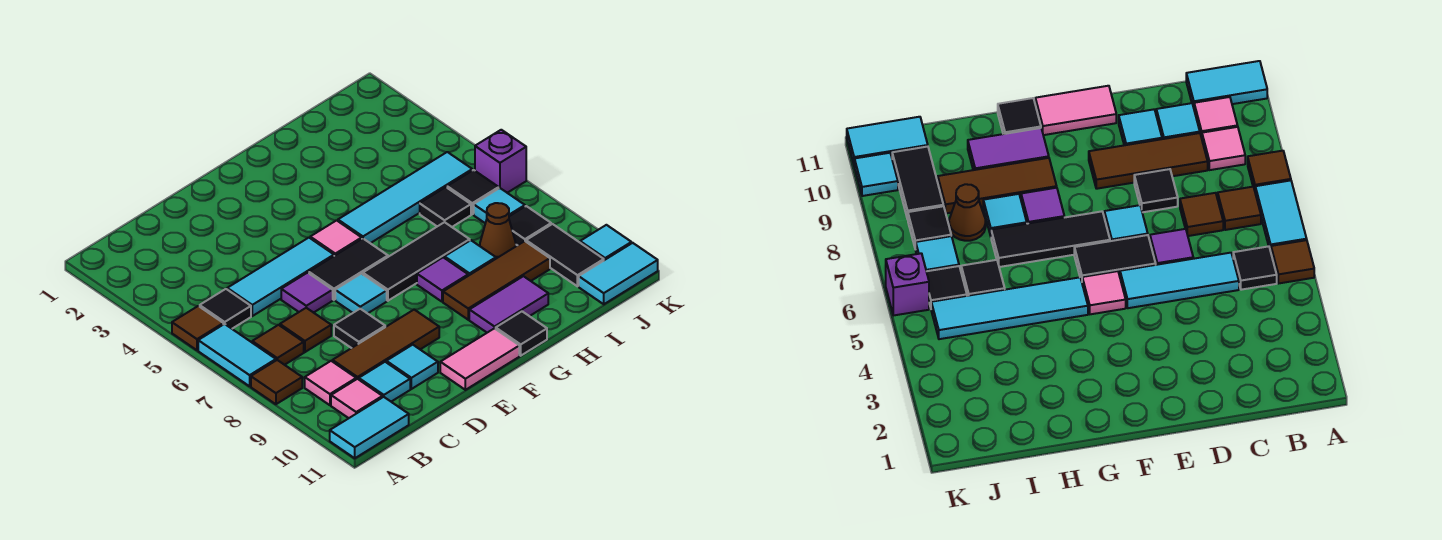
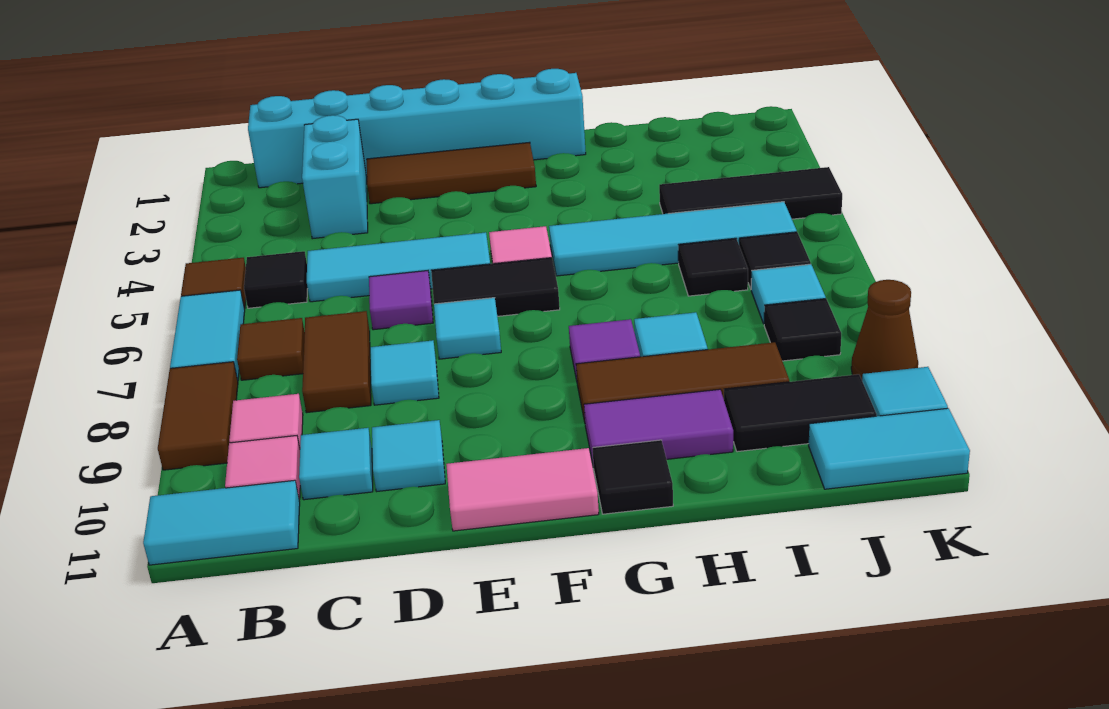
brown tile A8 level 1 -> brown tile A8:A9 level 1
none -> cyan brick B1:G1 level 1
none -> cyan brick C2:C3 level 1
brown tile C7 level 1 -> brown tile C7:C8 level 1
brown tile C9:E9 level 1 -> brown tile D2:F2 level 1
black tile D8 level 1 -> cyan tile D8 level 1
black tile F7:H7 level 1 -> black tile I4:K4 level 1
brown cone I8 level 1 -> brown cone K9 level 1
black tile J9:J10 level 1 -> black tile I10:J10 level 1
purple brick K6 level 1 -> none

